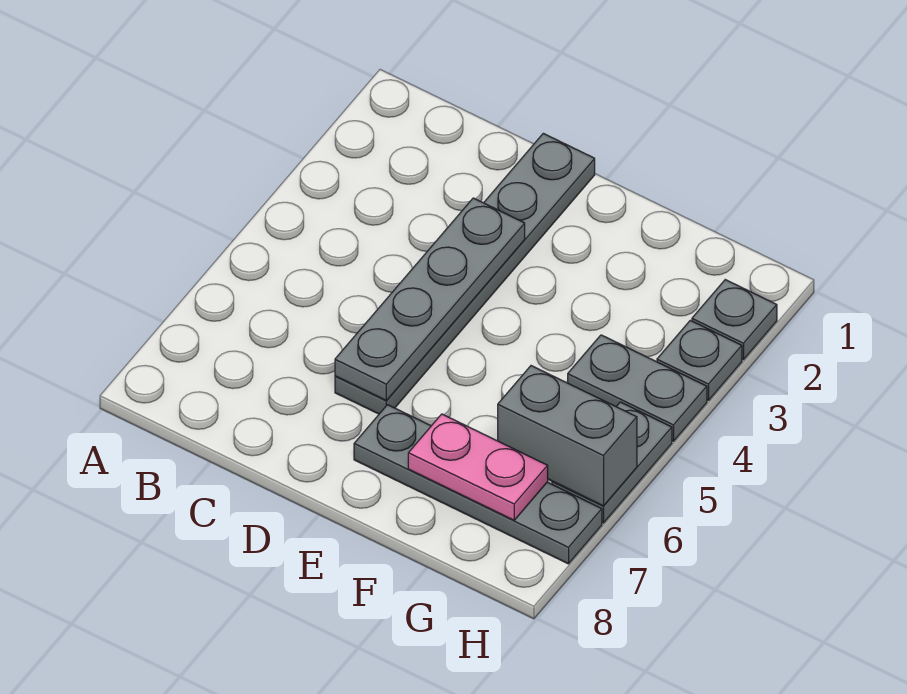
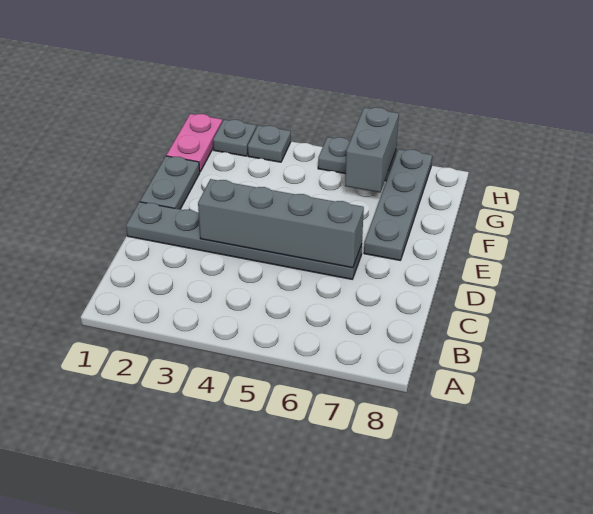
grey plate D3:D6 level 2 -> grey brick D3:D6 level 2
pink plate F7:G7 level 2 -> pink plate G1:H1 level 1
grey plate G4:H4 level 1 -> grey plate E1:F1 level 1

